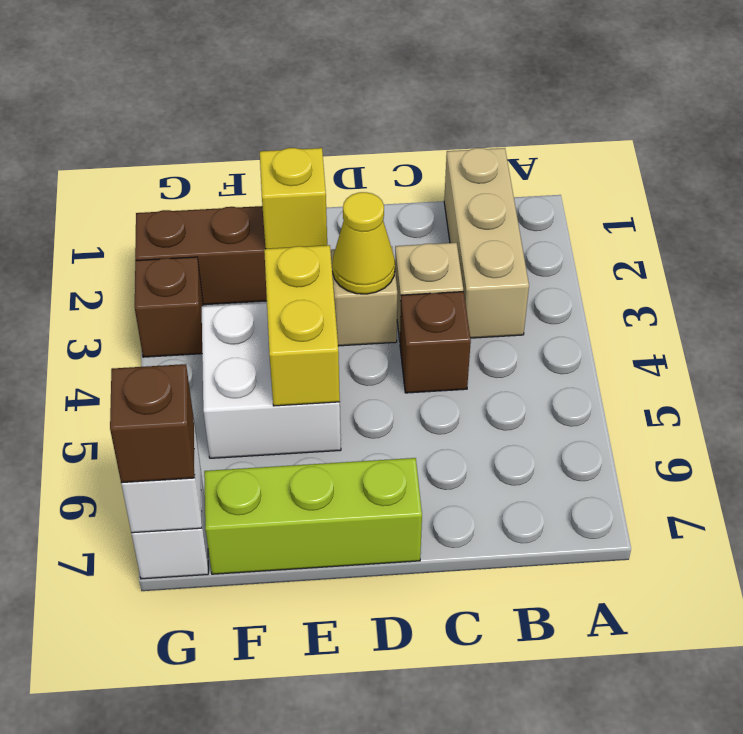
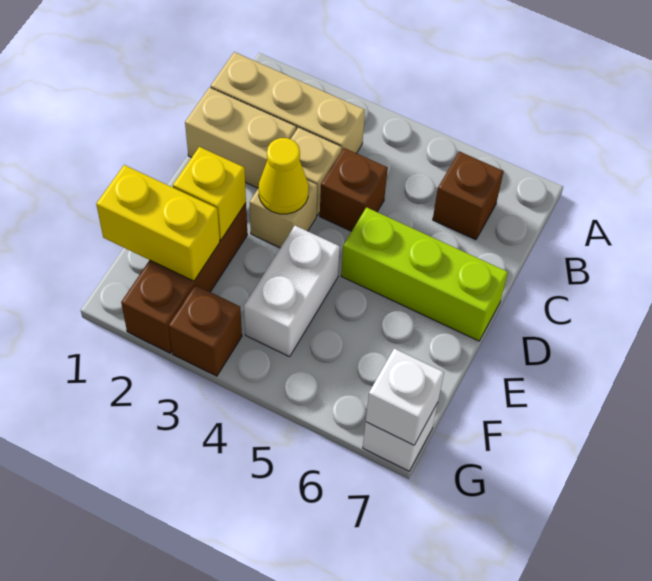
none -> tan brick C1:C2 level 1
lime brick D7:F7 level 1 -> lime brick D5:D7 level 1
white brick E4:F5 level 1 -> white brick E4:F4 level 1
yellow brick E4:E5 level 2 -> yellow brick F1:F2 level 2
brown brick G7 level 3 -> brown brick B6 level 1

